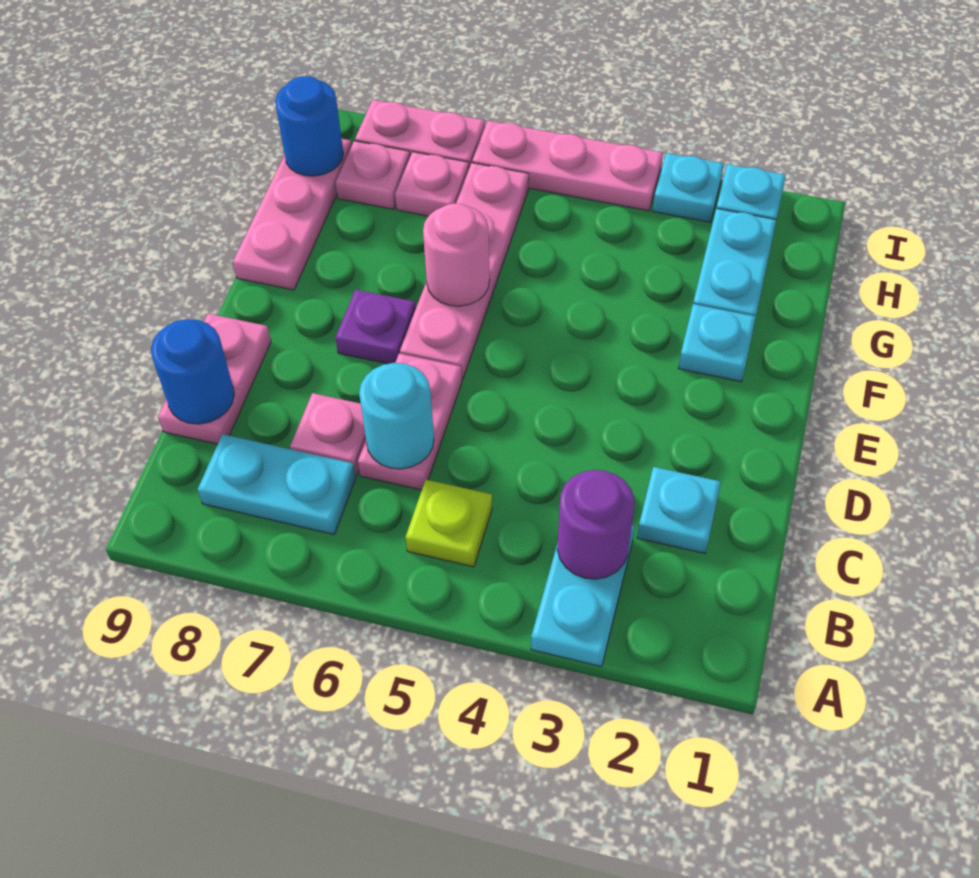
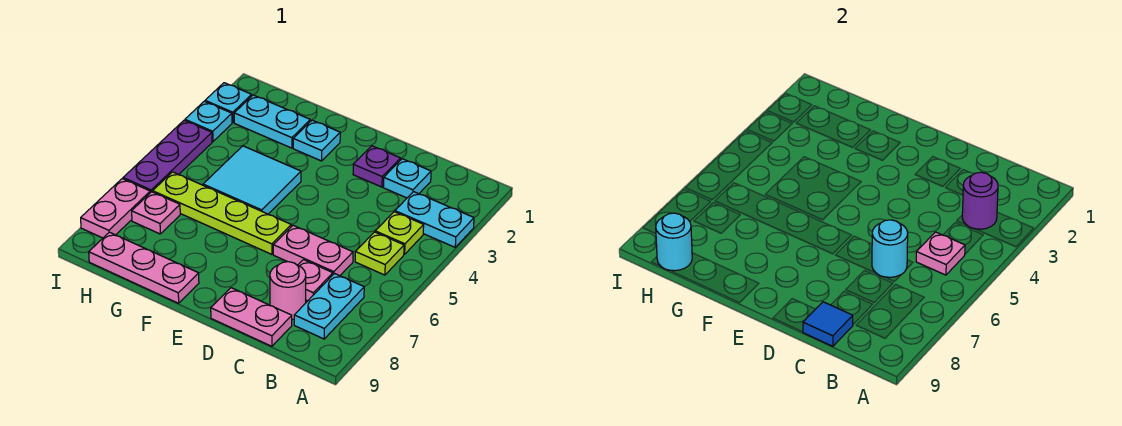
none -> lime plate B4 level 1
blue round brick C9 level 2 -> blue tile C9 level 2
pink plate E6:H6 level 1 -> lime plate E6:H6 level 1
purple plate E7 level 1 -> purple plate D2 level 1
none -> cyan tile F4:G5 level 1
pink round brick F6 level 2 -> pink round brick C8 level 1
pink plate H8 level 1 -> pink plate B5 level 2
blue round brick H9 level 2 -> cyan round brick H9 level 2
pink plate I4:I6 level 1 -> purple plate I4:I6 level 1

